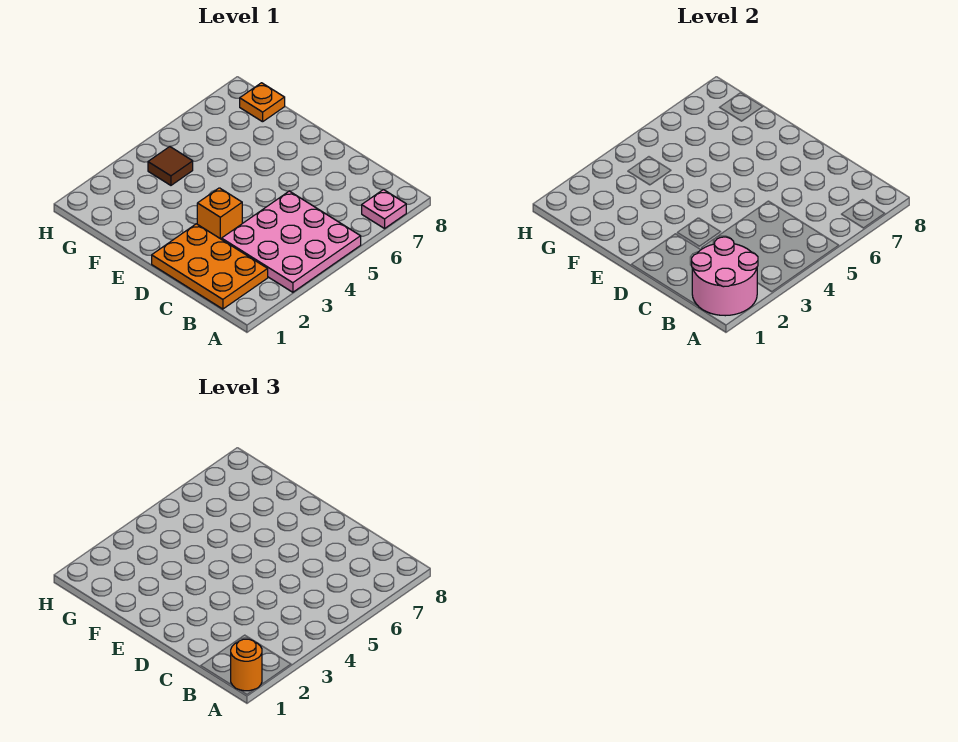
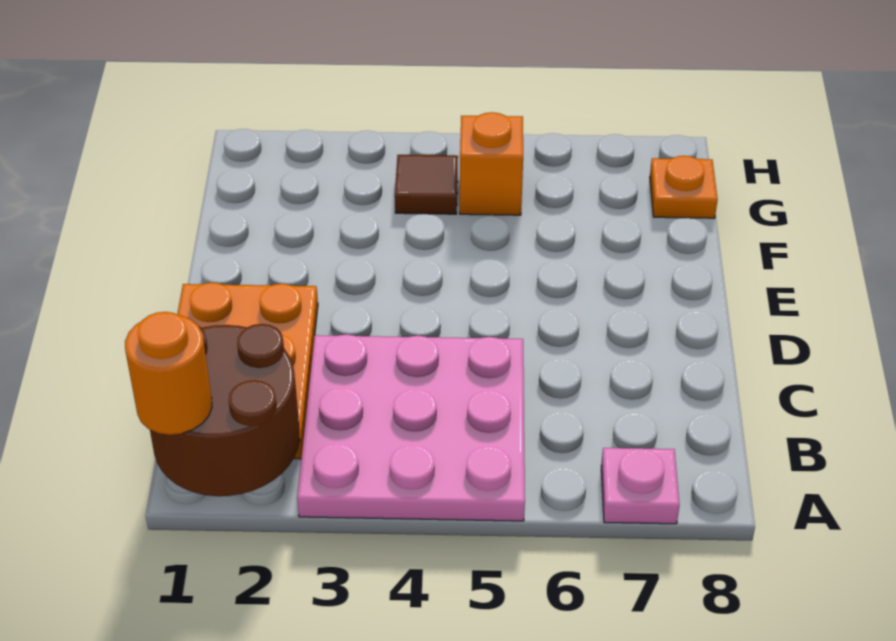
pink round brick A1:B2 level 2 -> brown round brick A1:B2 level 2
orange brick D3 level 1 -> orange brick G5 level 1

